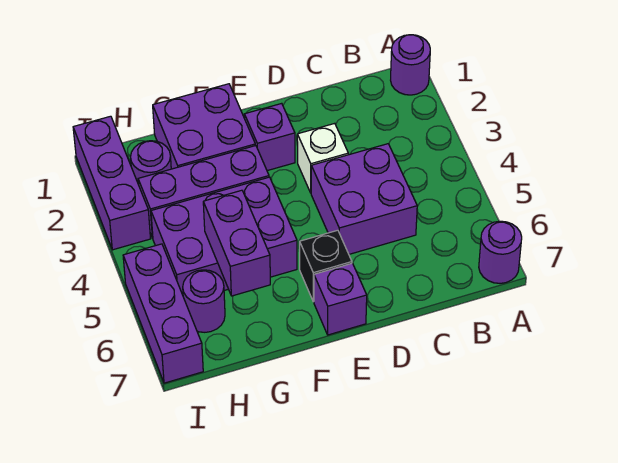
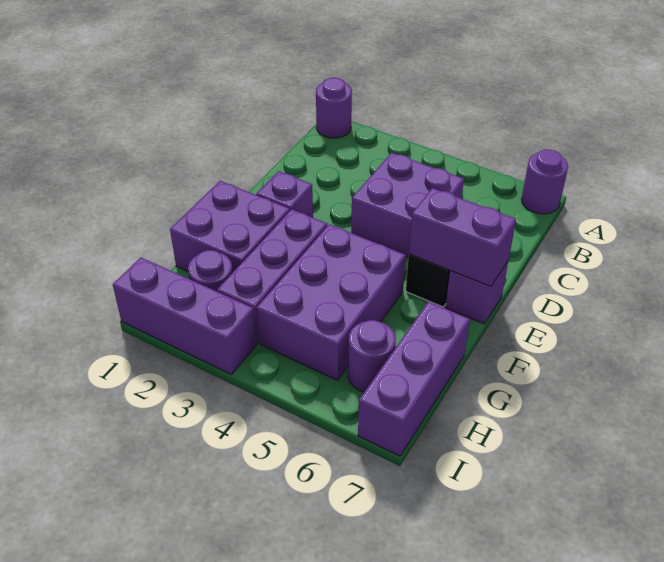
white brick D3 level 1 -> none
purple brick G5:G6 level 2 -> purple brick E6:E7 level 2
purple brick I5:I7 level 1 -> purple brick G7:I7 level 1

